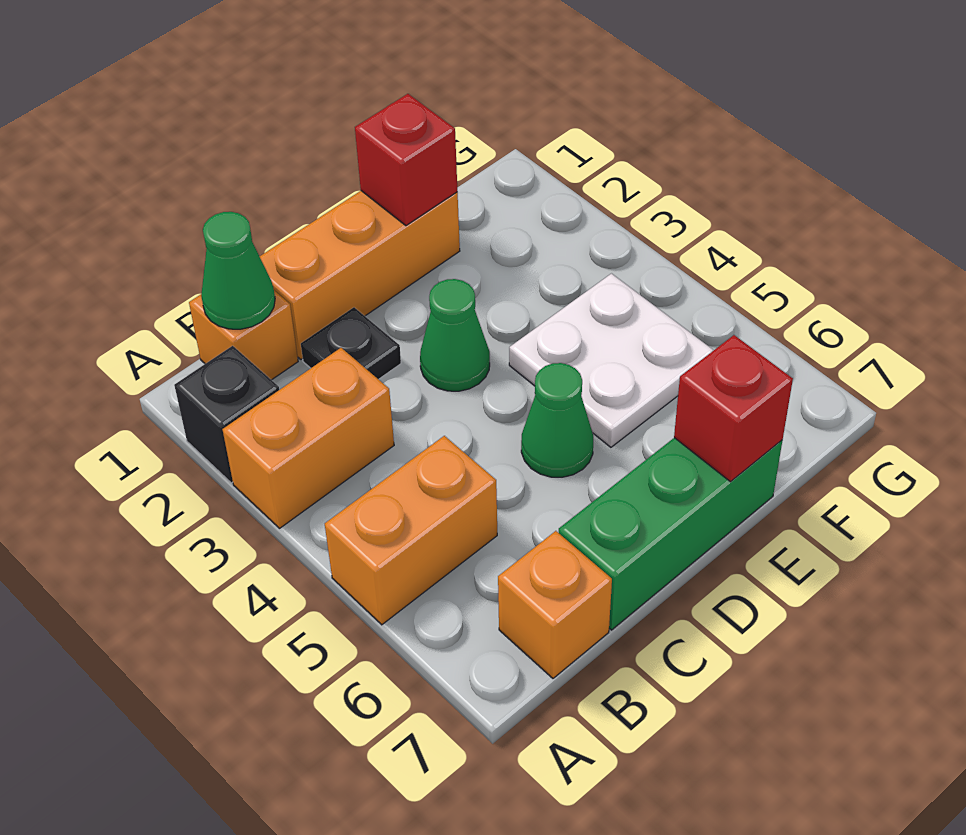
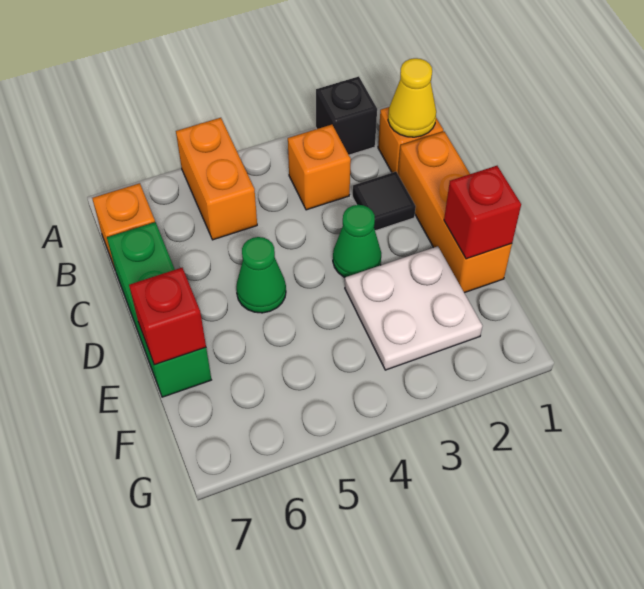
orange brick A3:B3 level 1 -> orange brick B3 level 1
green cone B1 level 2 -> yellow cone B1 level 2
black plate C2 level 1 -> black tile C2 level 1
white plate E4:F5 level 1 -> white plate E2:F3 level 1

